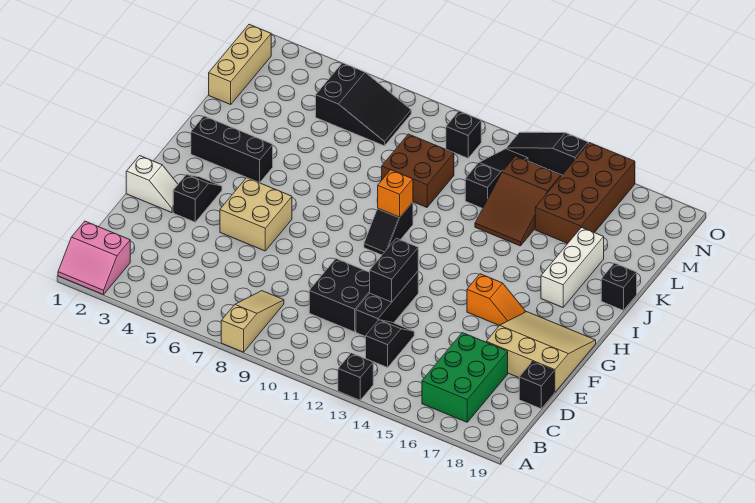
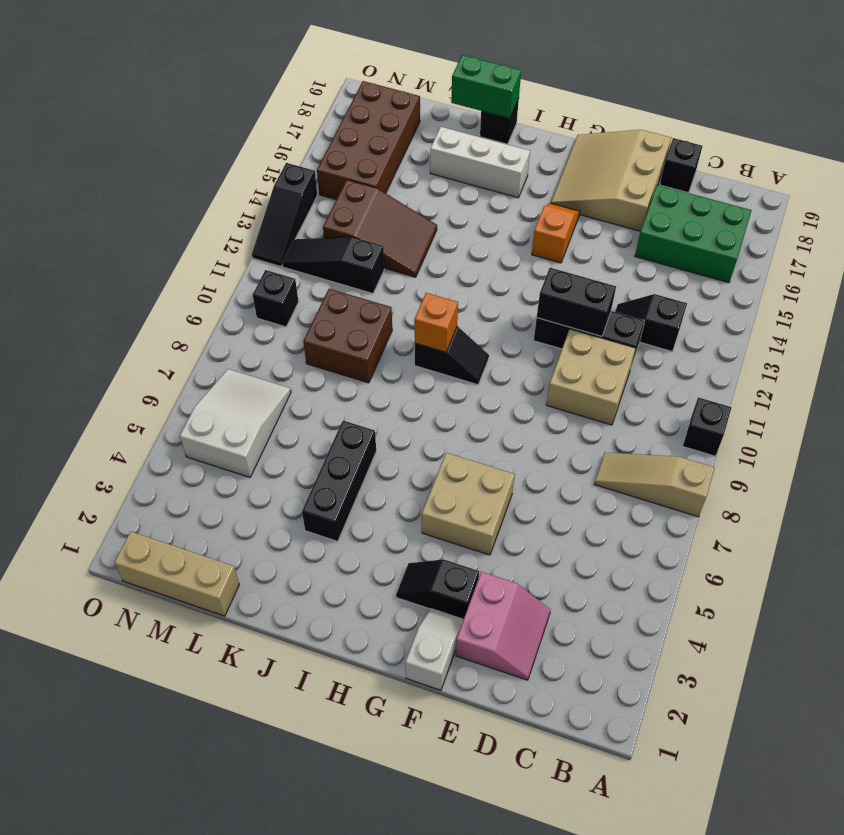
pink slope A1:B2 level 1 top B -> pink slope D2:E3 level 1 top E
black brick A13 level 1 -> black brick A10 level 1
black brick D10:E11 level 1 -> tan brick D10:E11 level 1
black brick I2:I4 level 1 -> black brick J4:J6 level 1
none -> green brick J19:K19 level 2
brown brick L15:O16 level 1 -> brown brick M15:N18 level 1
black slope M5:N7 level 1 top 5 -> white slope M5:N7 level 1 top 5

